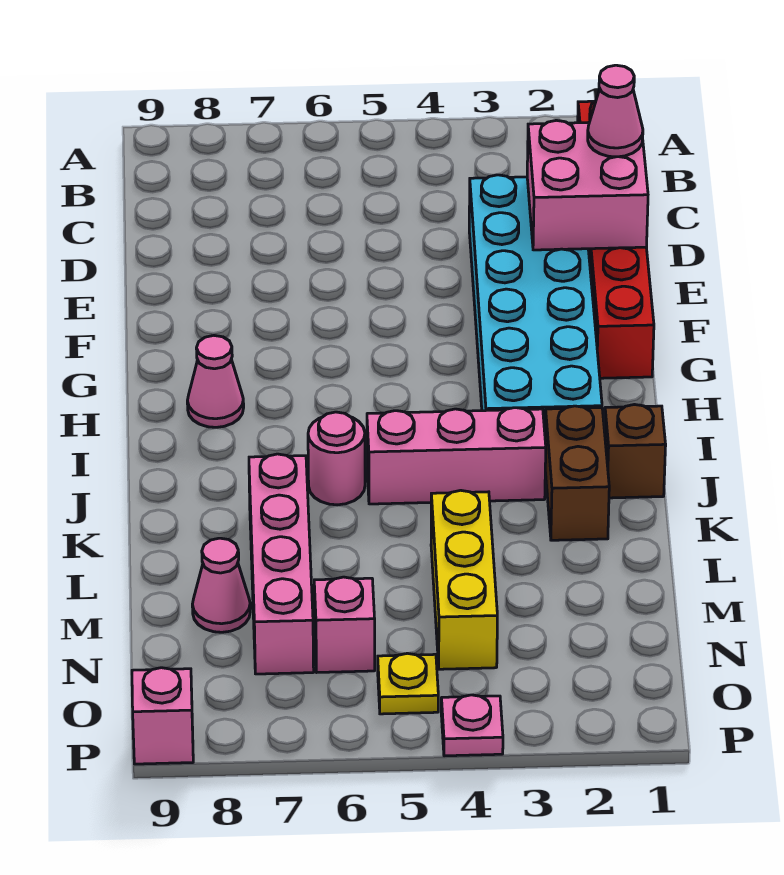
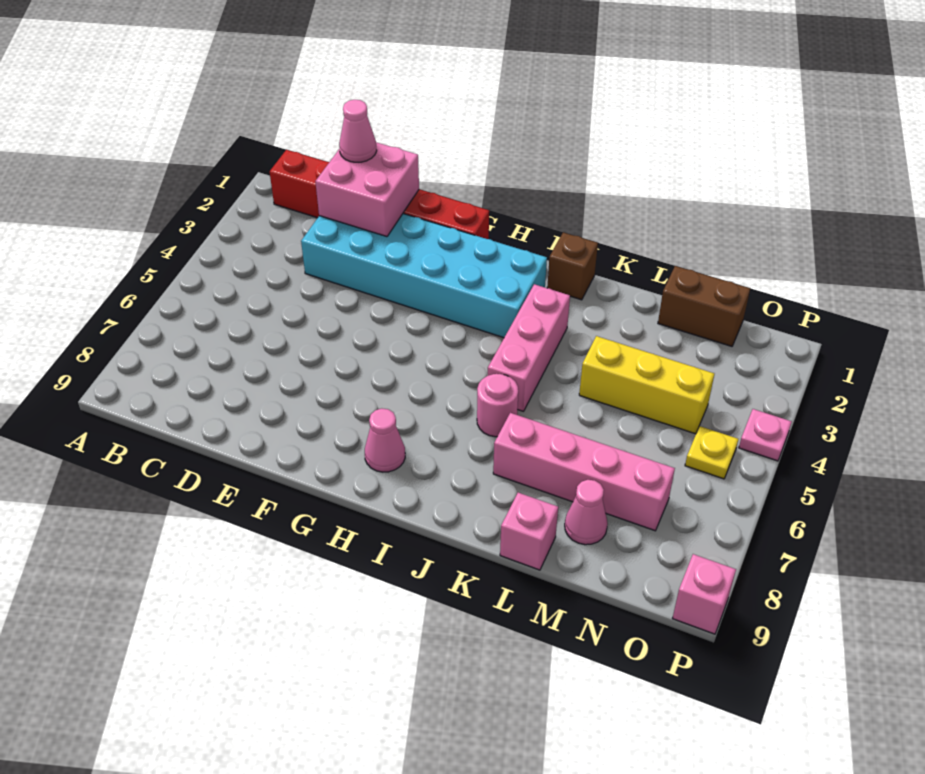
brown brick J2:K2 level 1 -> brown brick M1:N1 level 1
pink brick N6 level 1 -> pink brick L9 level 1

